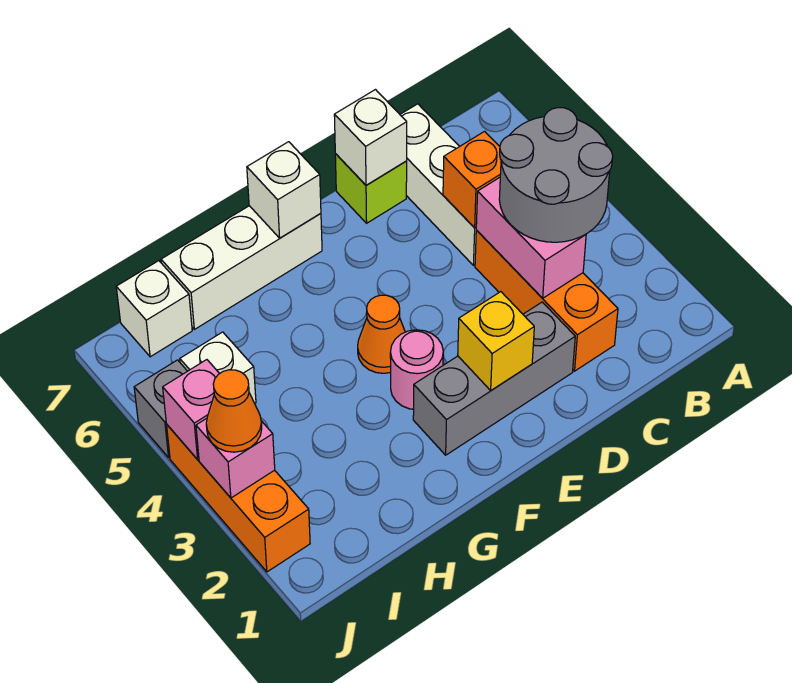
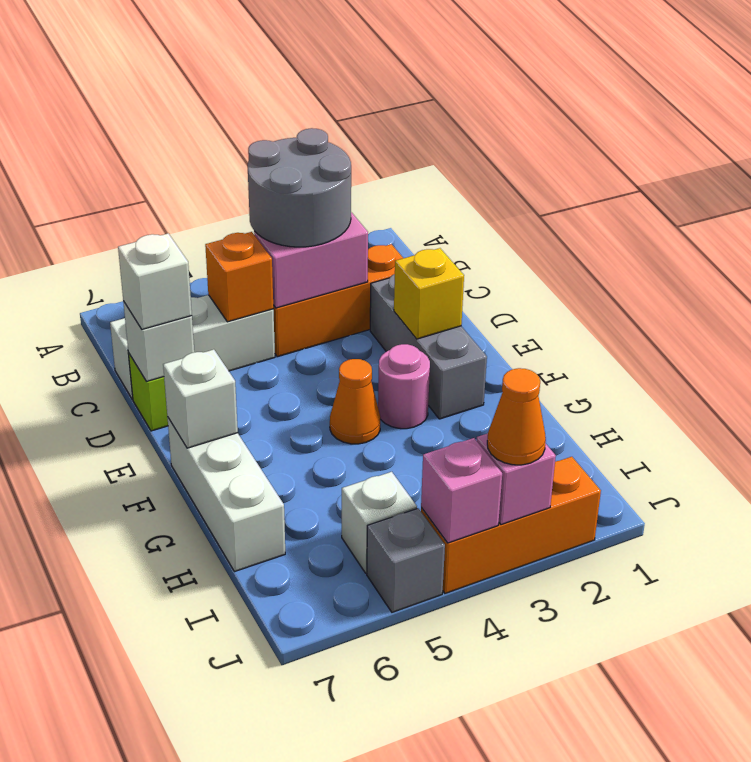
white brick I7 level 1 -> white brick D7 level 3

